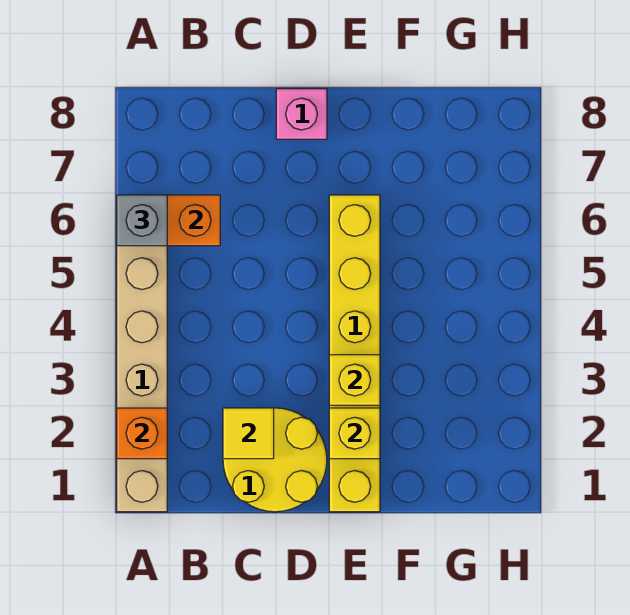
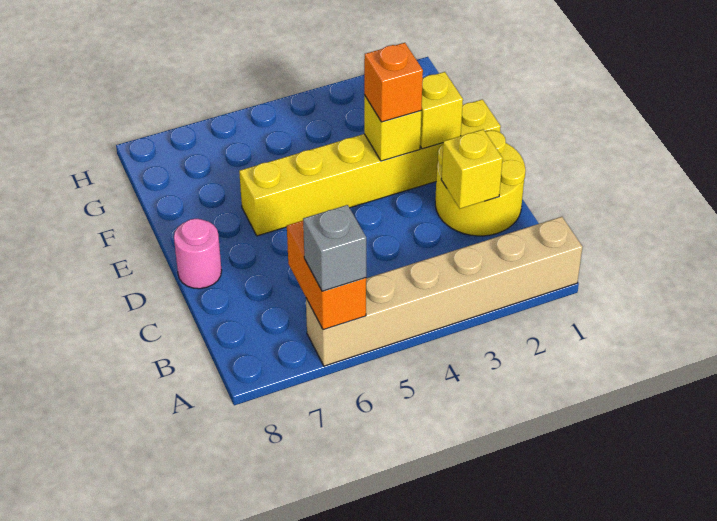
orange brick A2 level 2 -> orange brick E3 level 3
yellow tile C2 level 2 -> yellow brick C2 level 2
pink brick D8 level 1 -> pink round brick D8 level 1

